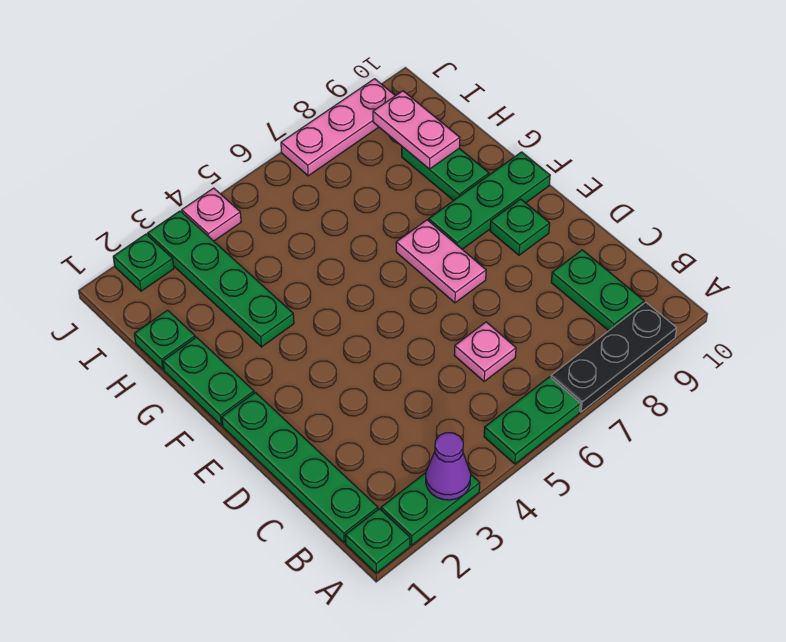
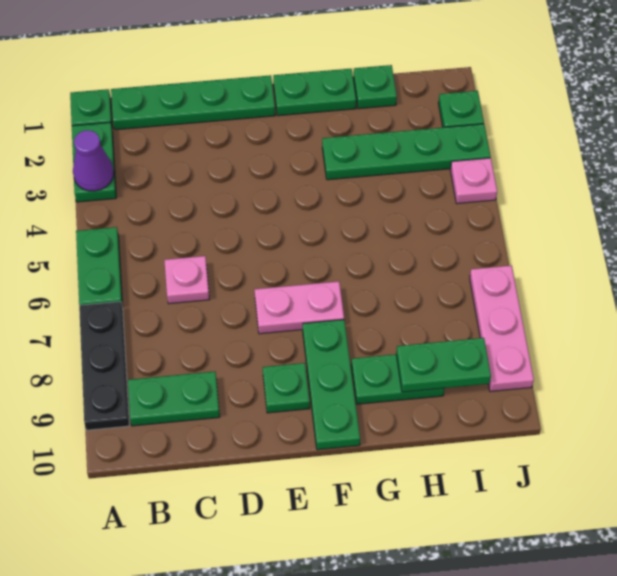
pink plate H9:I9 level 2 -> green plate H9:I9 level 2

